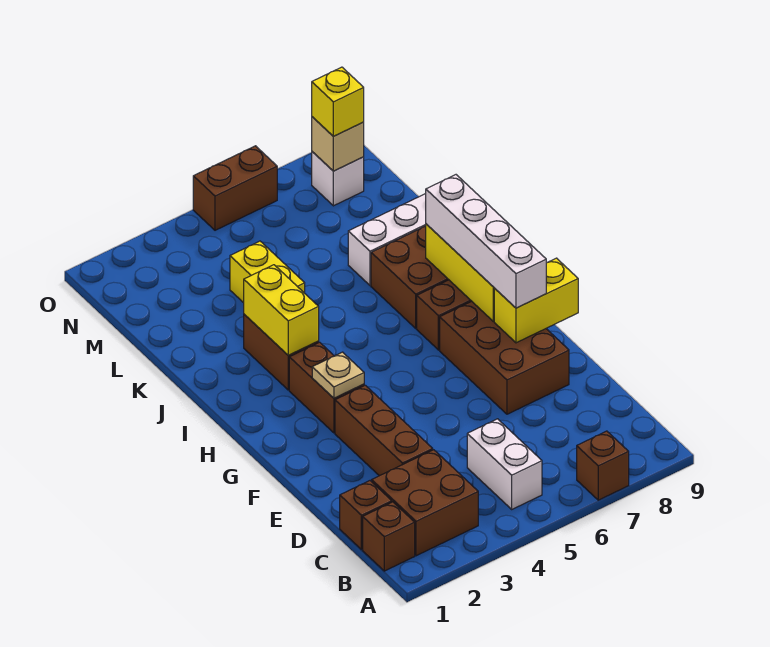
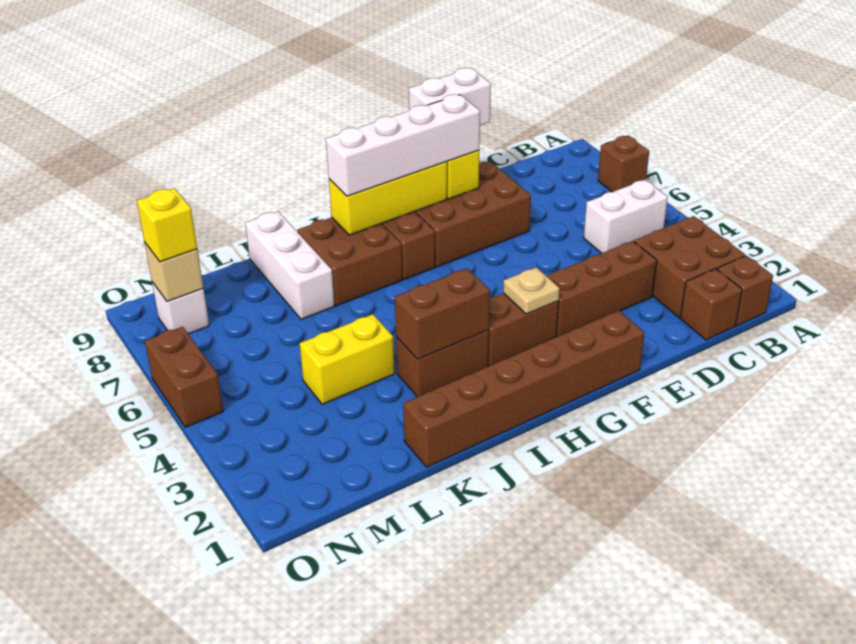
none -> white brick E9:F9 level 3
none -> brown brick F1:K1 level 1
yellow brick I3:J3 level 2 -> brown brick I3:J3 level 2

